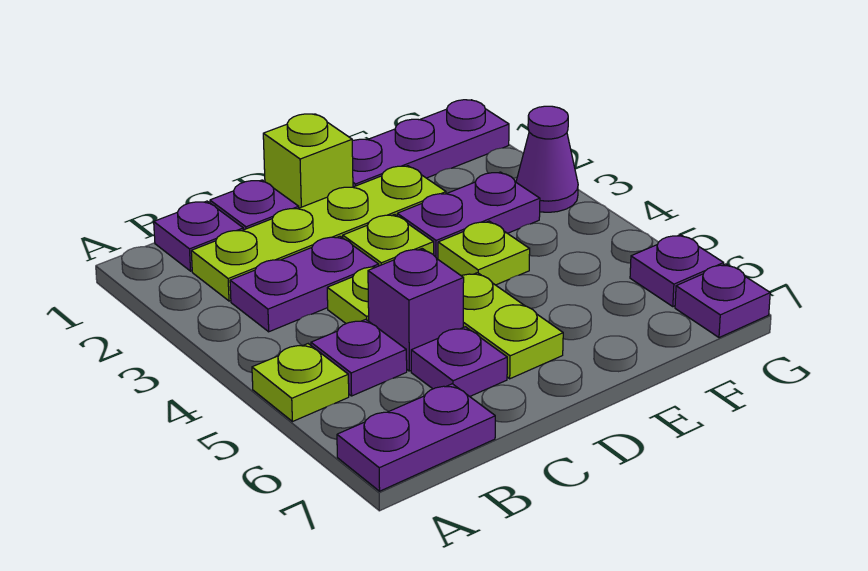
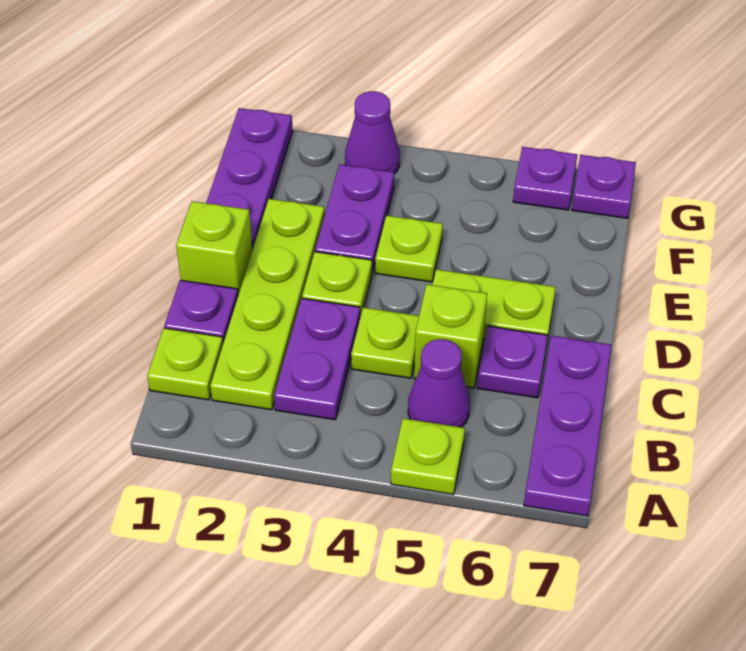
purple plate A7:B7 level 1 -> purple plate A7:C7 level 1
purple plate B1 level 1 -> lime plate B1 level 1
purple plate B5 level 1 -> purple cone B5 level 1
purple brick C5 level 1 -> lime brick C5 level 1

